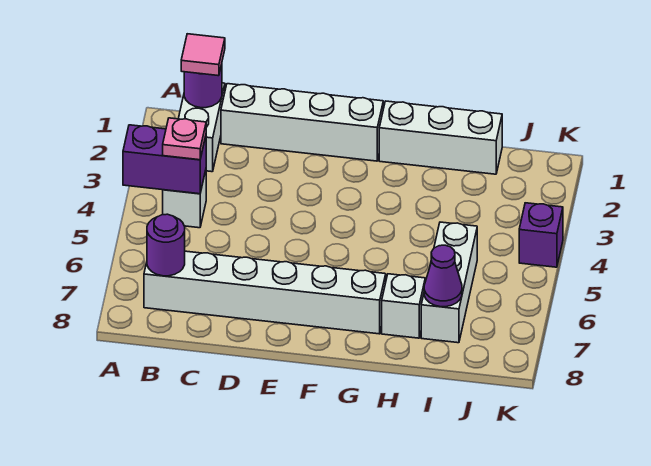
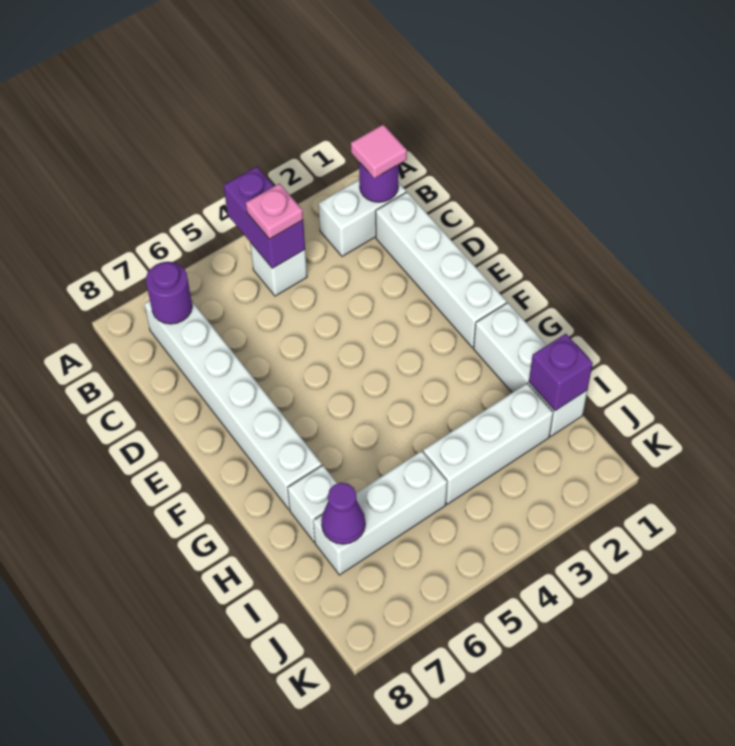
none -> white brick I2:I4 level 1
purple brick K4 level 1 -> purple brick I1 level 2

